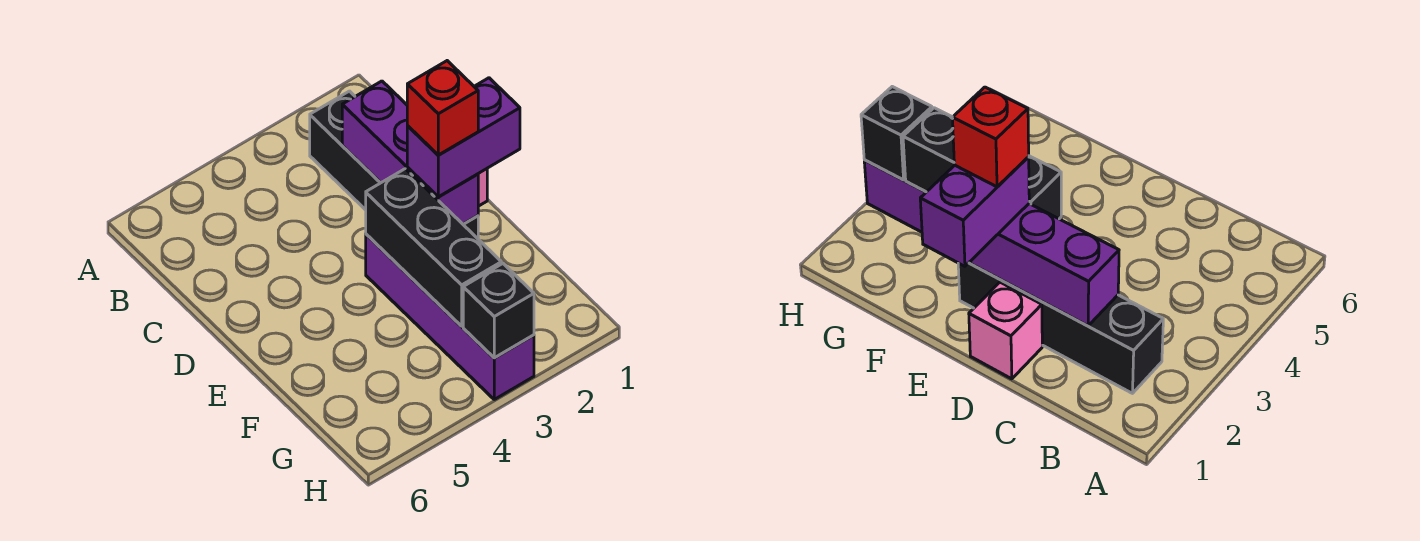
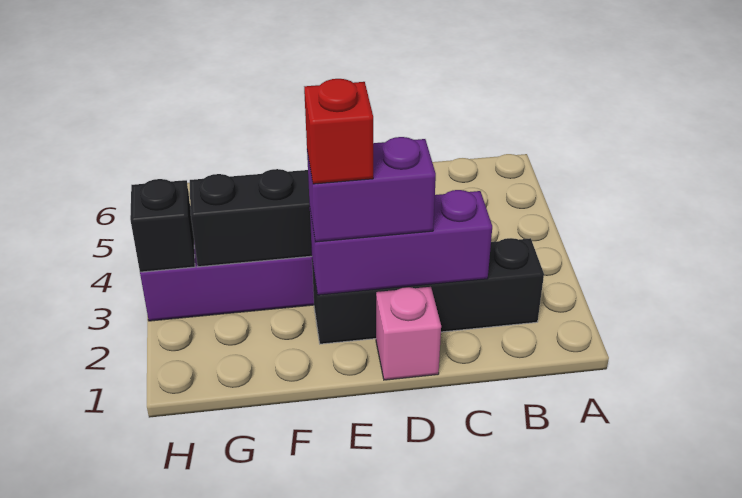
purple brick E1:E2 level 3 -> purple brick D2:E2 level 3

